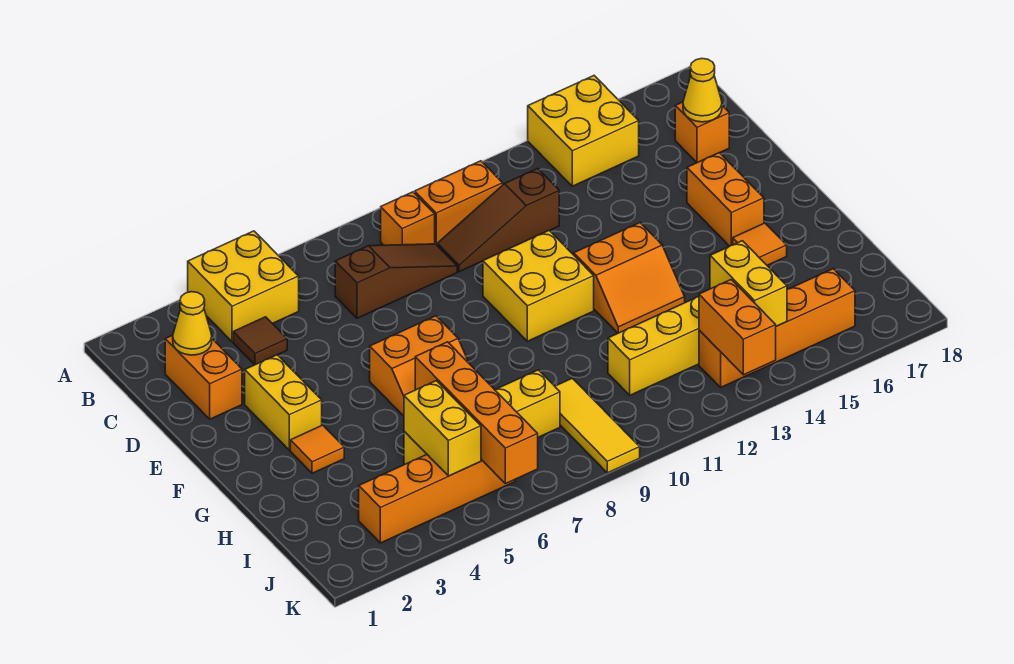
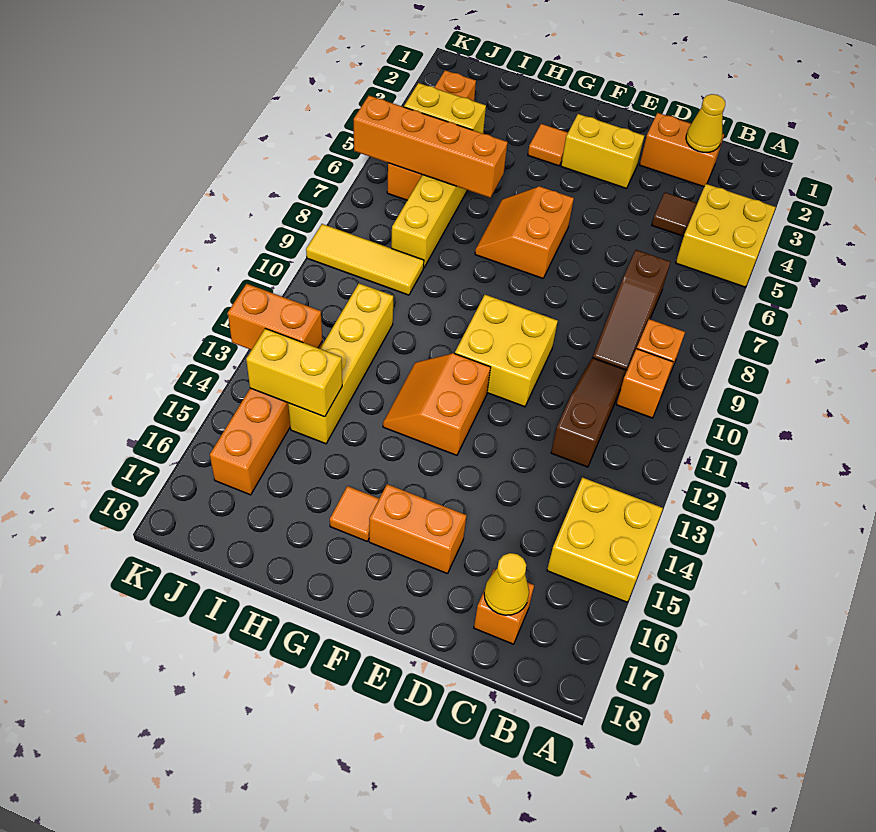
orange brick B10:B11 level 1 -> orange brick B10 level 1

